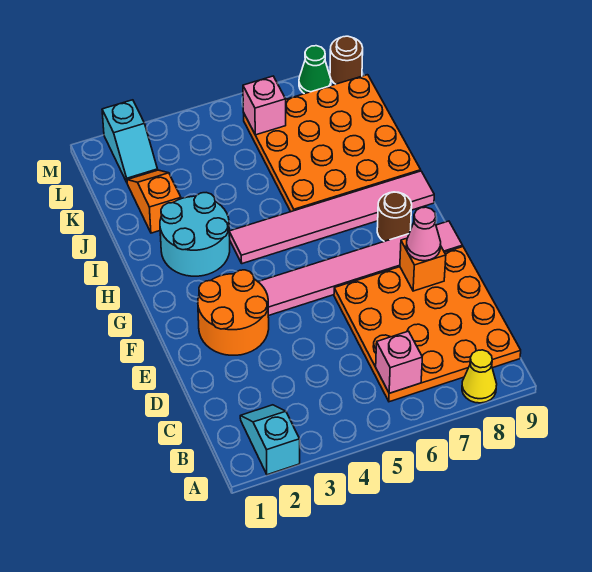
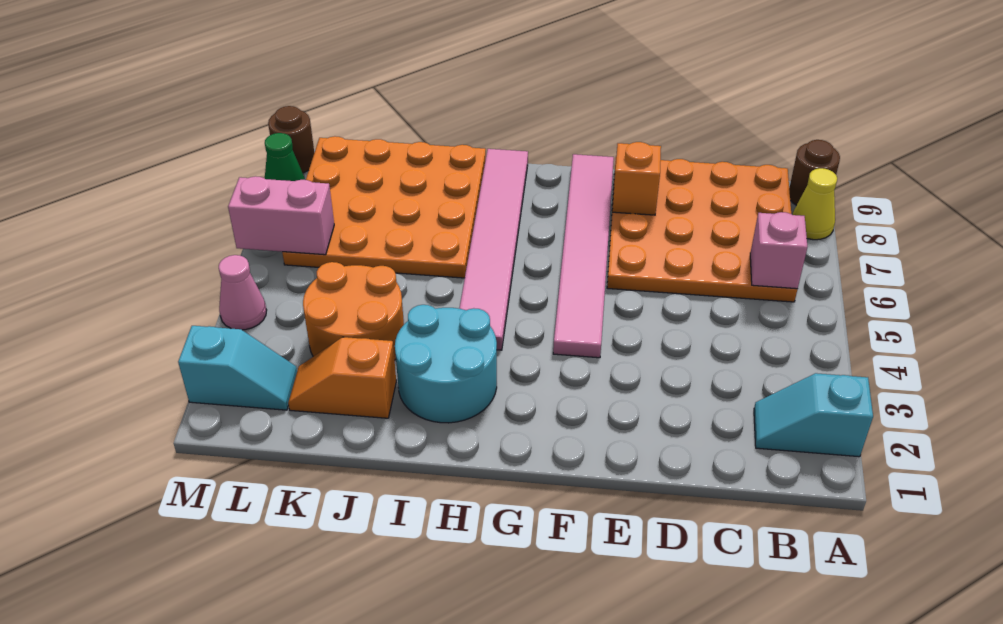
orange round brick E2:F3 level 1 -> orange round brick J3:K4 level 1
pink cone E8 level 3 -> pink cone M4 level 1
brown round brick G8 level 1 -> brown round brick A9 level 1
pink brick L6 level 2 -> pink brick L6:M6 level 2

